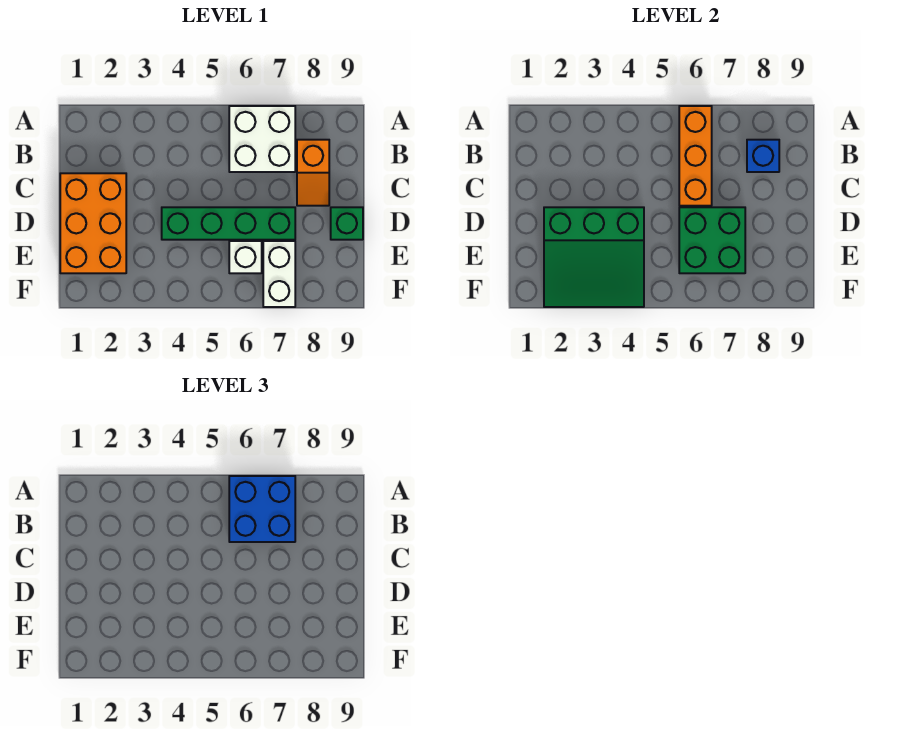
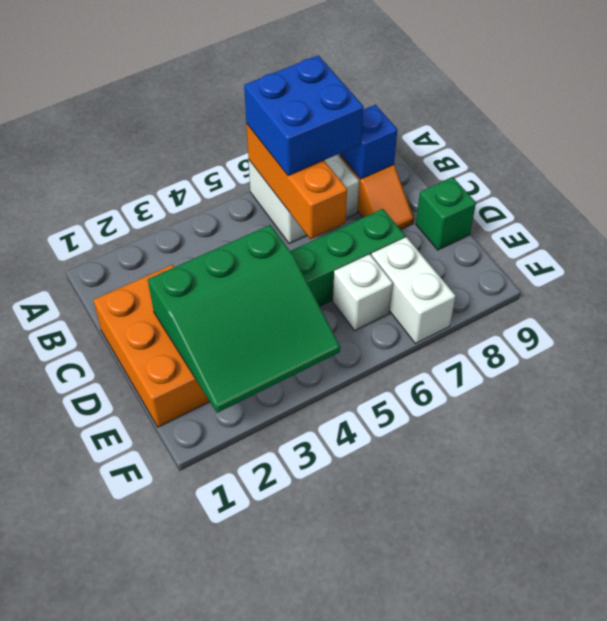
green brick D6:E7 level 2 -> none

